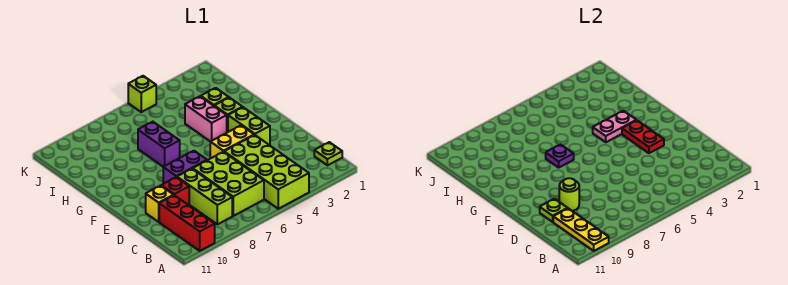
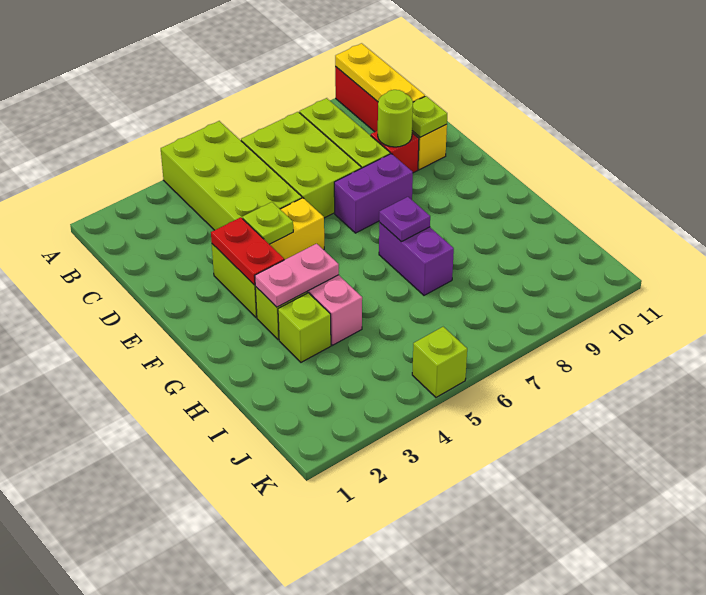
lime plate B1 level 1 -> lime plate E4 level 2

